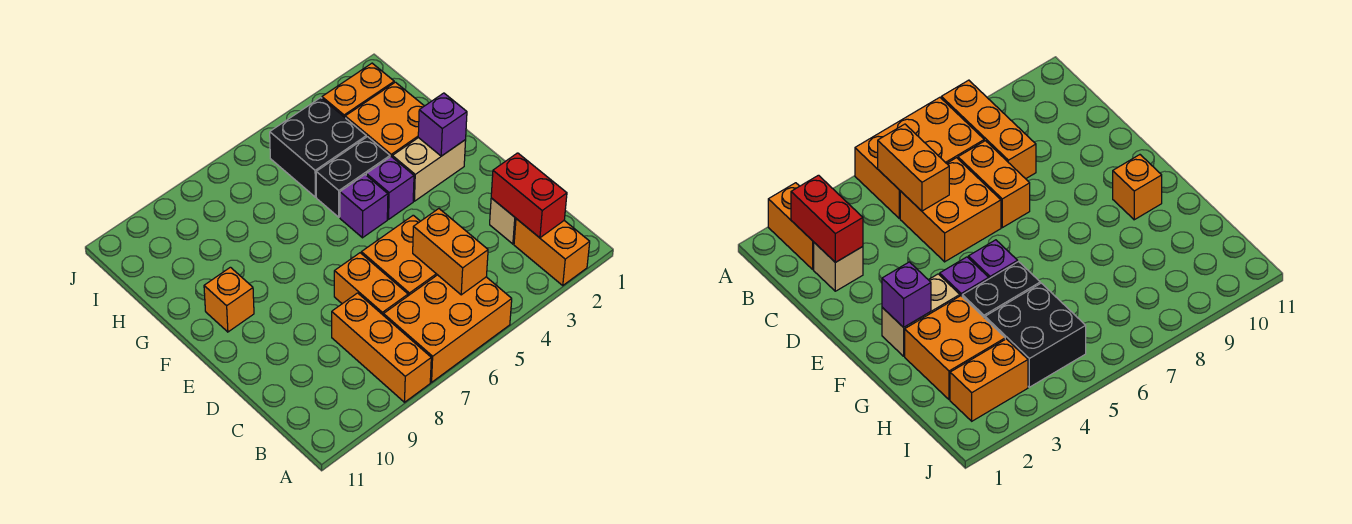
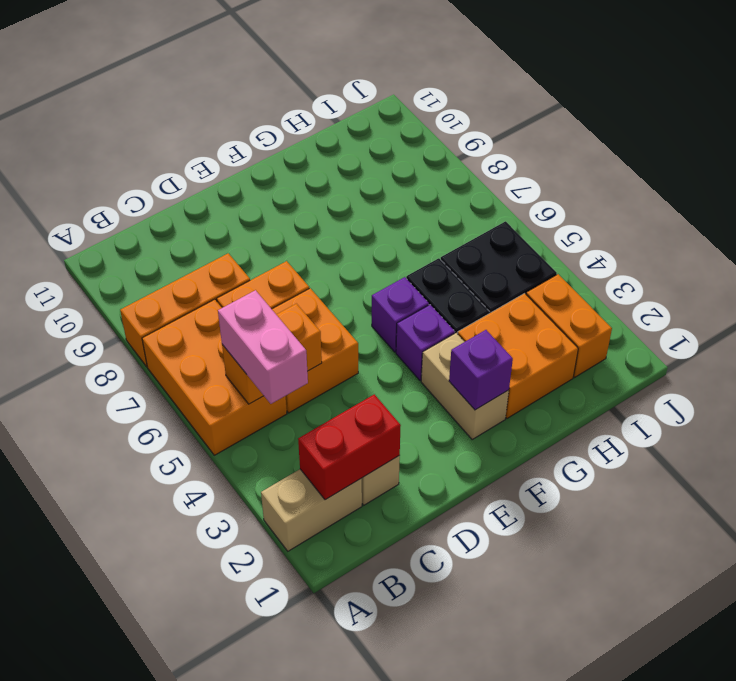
orange brick A2:B2 level 1 -> tan brick A2:B2 level 1
none -> pink brick B4:B5 level 3
orange brick F10 level 1 -> none

